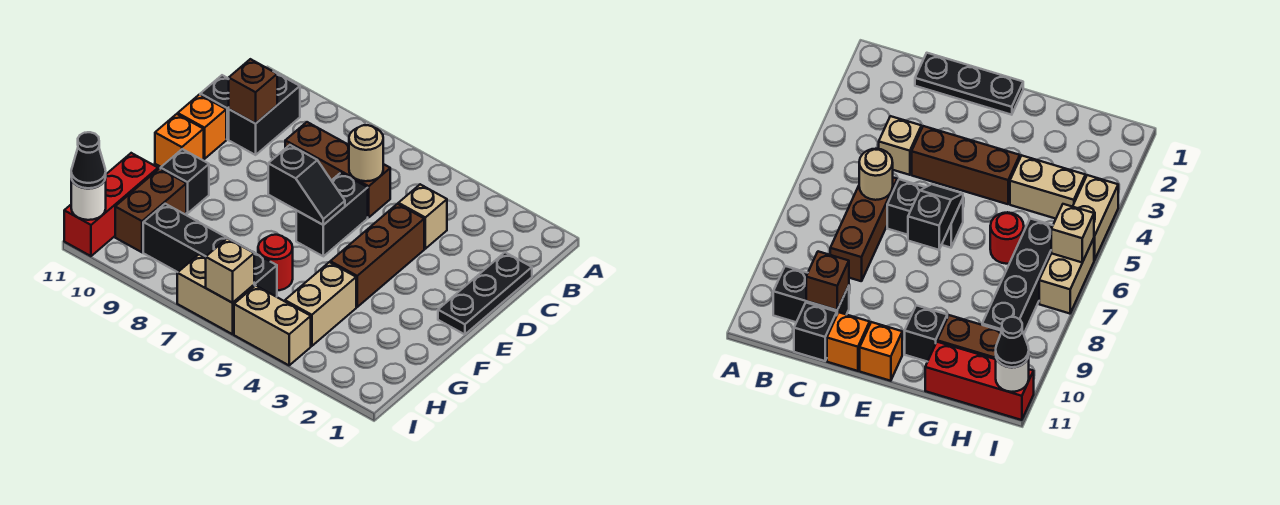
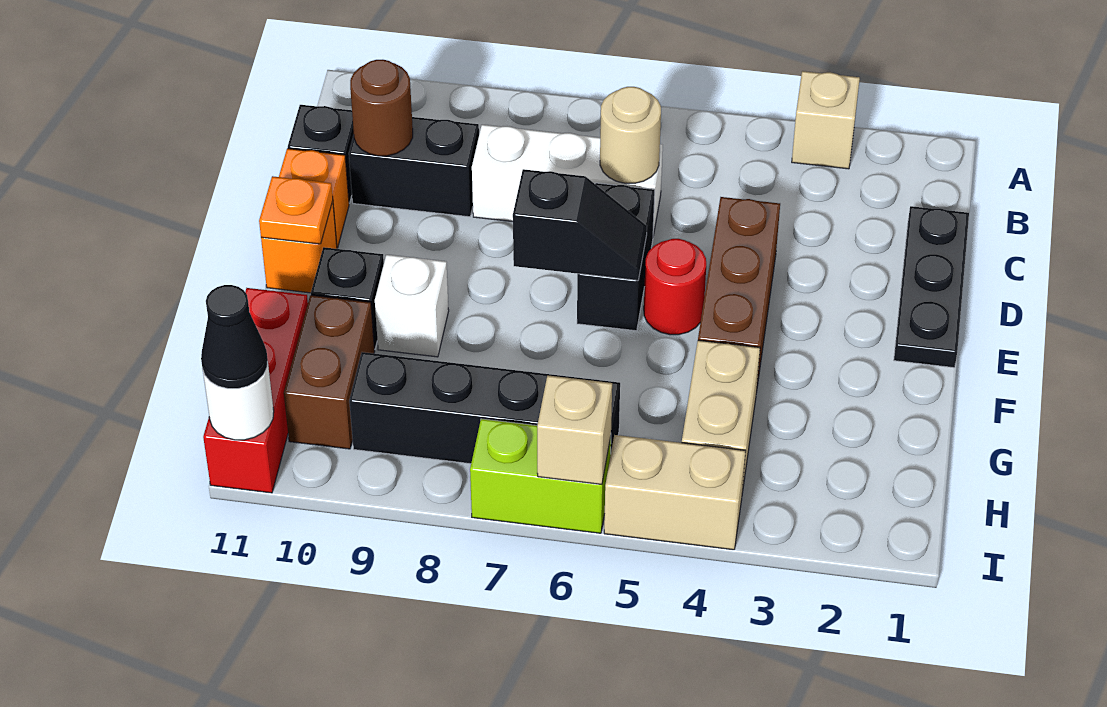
black brick B10:C10 level 1 -> black brick C9:C10 level 1
tan brick C4 level 1 -> tan brick A3 level 1
brown brick C6:C8 level 1 -> white brick C6:C8 level 1
brown brick C10 level 2 -> brown round brick C10 level 2
none -> orange plate E11 level 2
none -> white brick F9 level 1
red round brick G6 level 1 -> red round brick E5 level 1
tan brick I6:I7 level 1 -> lime brick I6:I7 level 1

